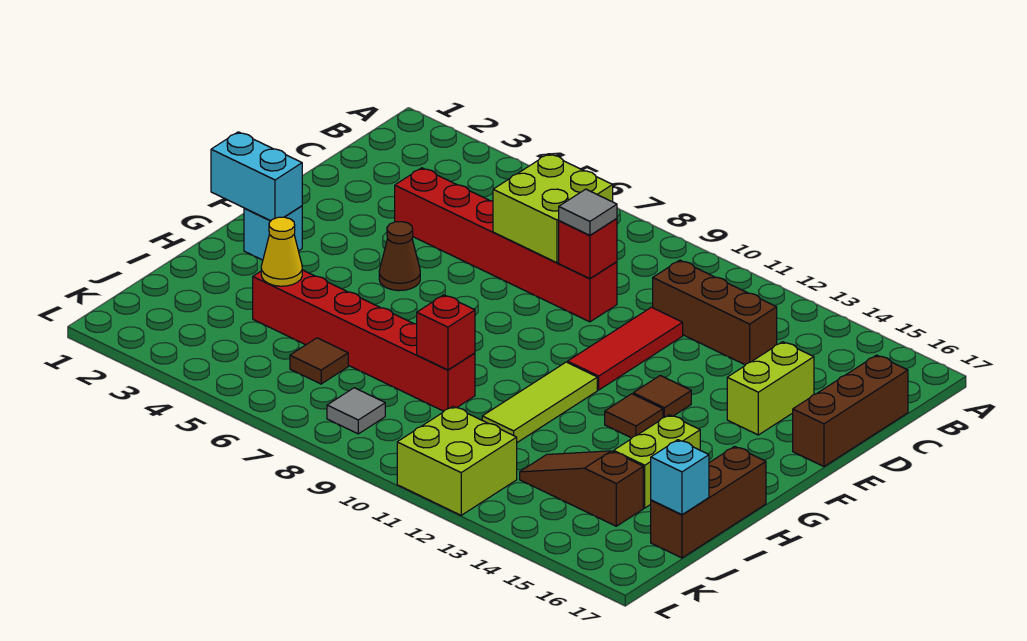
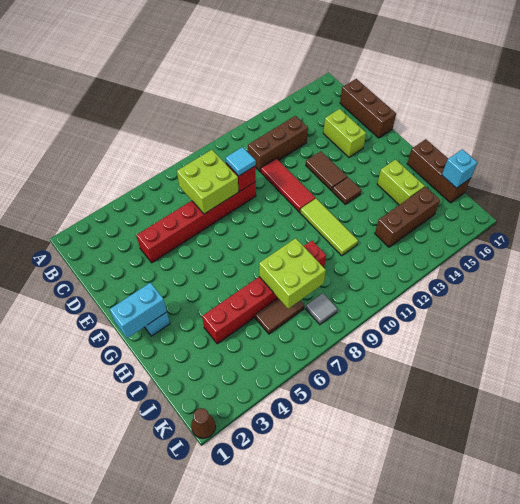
grey tile D9 level 3 -> cyan tile D9 level 3
brown cone F5 level 1 -> brown cone L1 level 1
brown tile F13 level 1 -> brown tile E13:F13 level 1
yellow cone I4 level 2 -> none
red brick I9 level 2 -> none
brown tile J6 level 1 -> brown tile J6:J7 level 1
brown slope J13:J15 level 1 top 15 -> brown brick J13:J15 level 1
lime brick K11:L12 level 1 -> lime brick I7:J8 level 2

